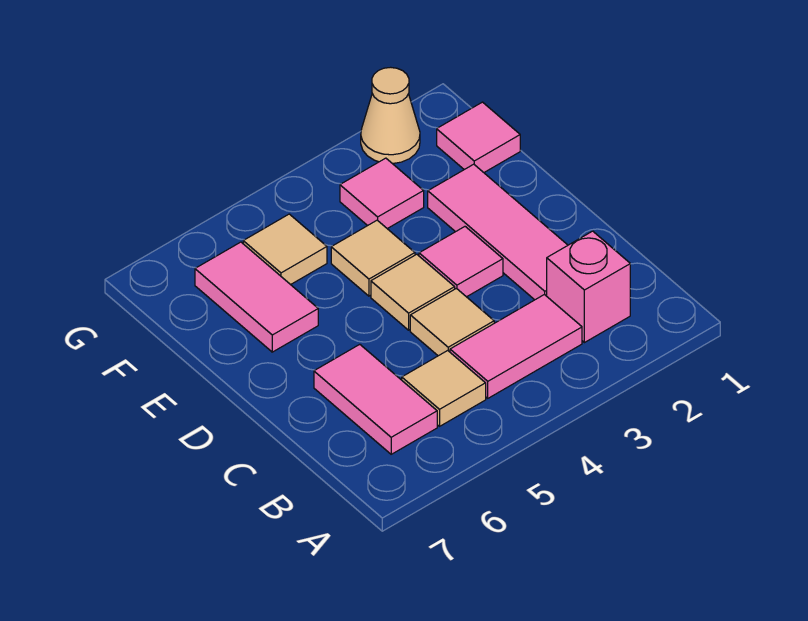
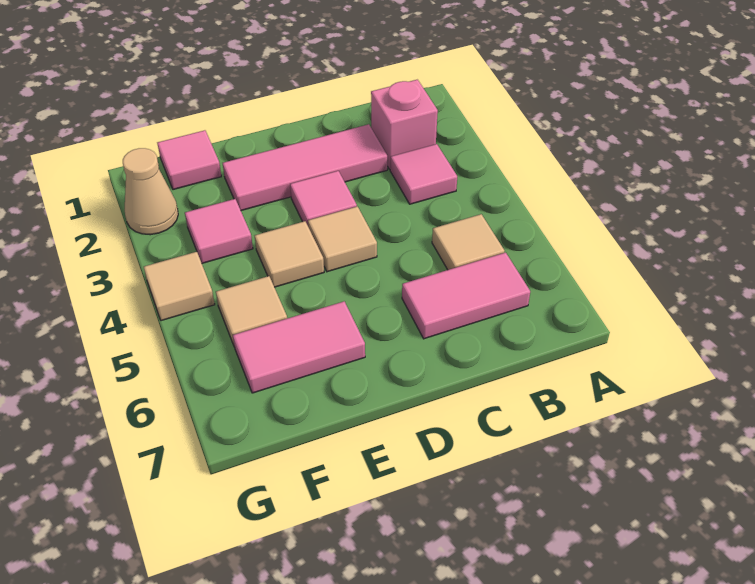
pink tile B3:B4 level 1 -> pink tile B3 level 1
tan tile C4 level 1 -> tan tile G4 level 1

